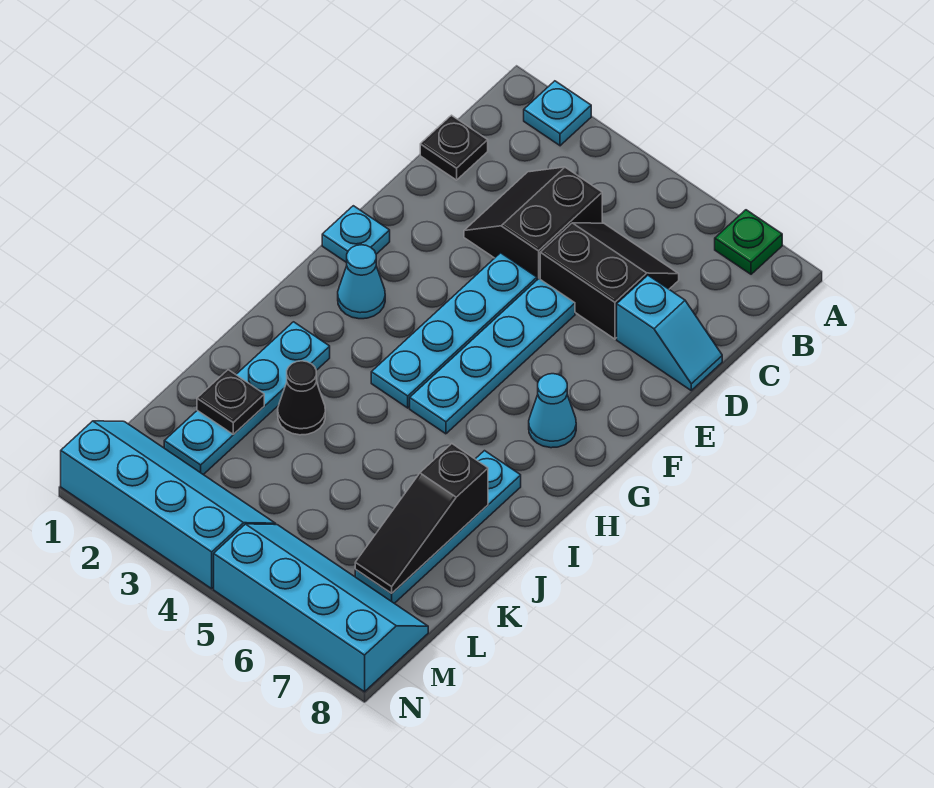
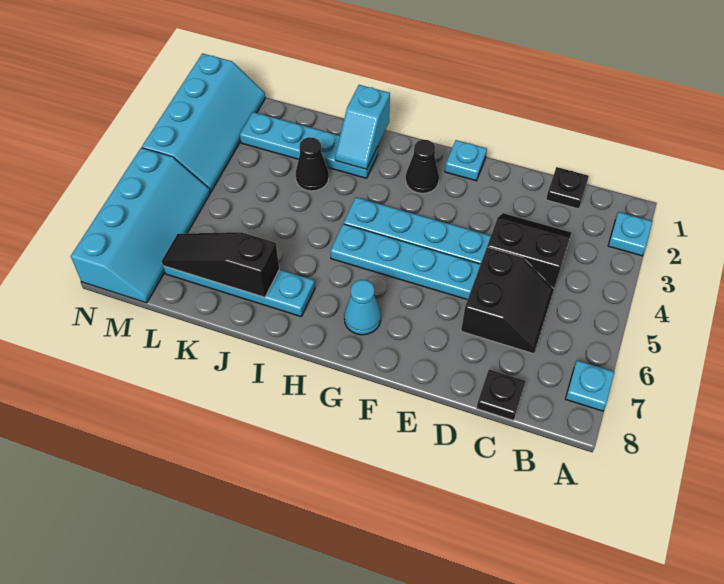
green plate A7 level 1 -> cyan plate A7 level 1
cyan slope D7:D8 level 1 top 7 -> cyan slope I1:I2 level 2 top 1
cyan cone G2 level 1 -> black cone G2 level 1
black plate K2 level 2 -> black plate C8 level 1

